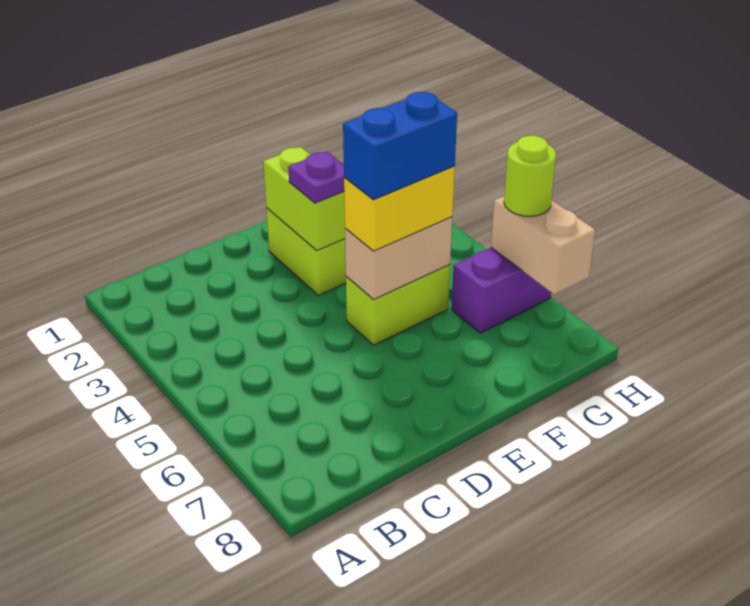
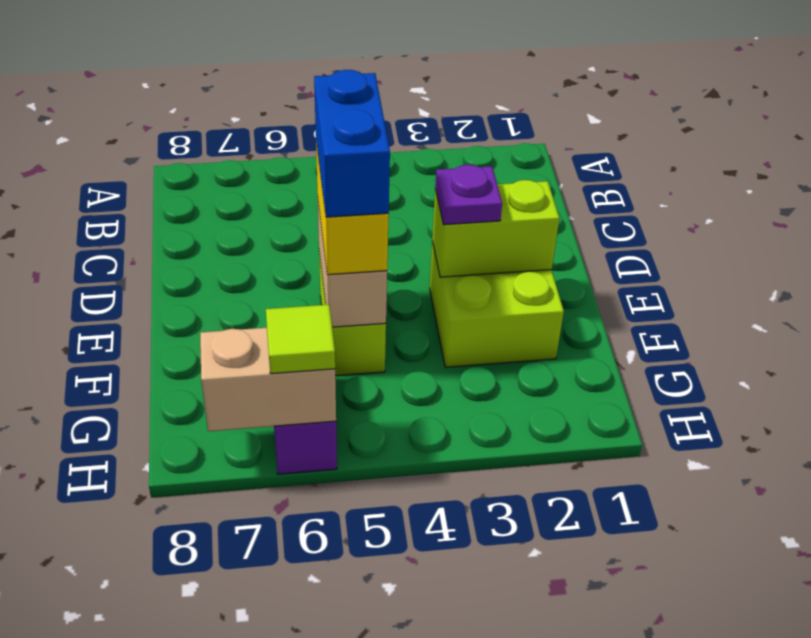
lime round brick H6 level 3 -> lime tile H6 level 3

